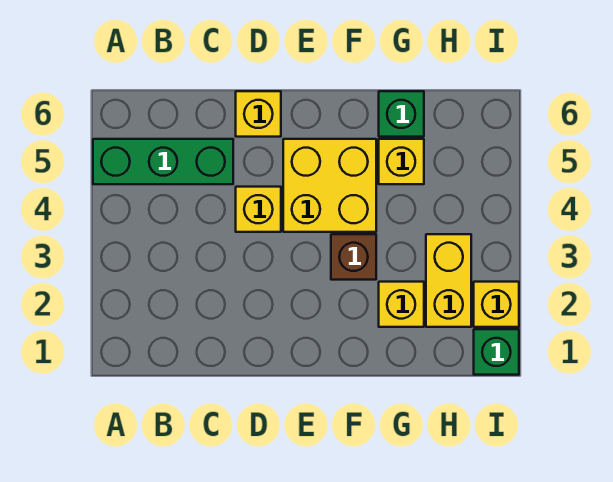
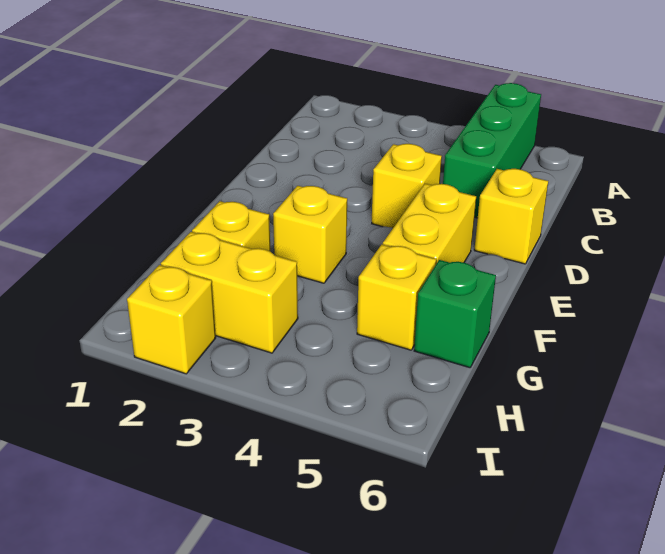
yellow brick E4:F5 level 1 -> yellow brick E5:F5 level 1
brown brick F3 level 1 -> yellow brick F3 level 1
green brick I1 level 1 -> none

